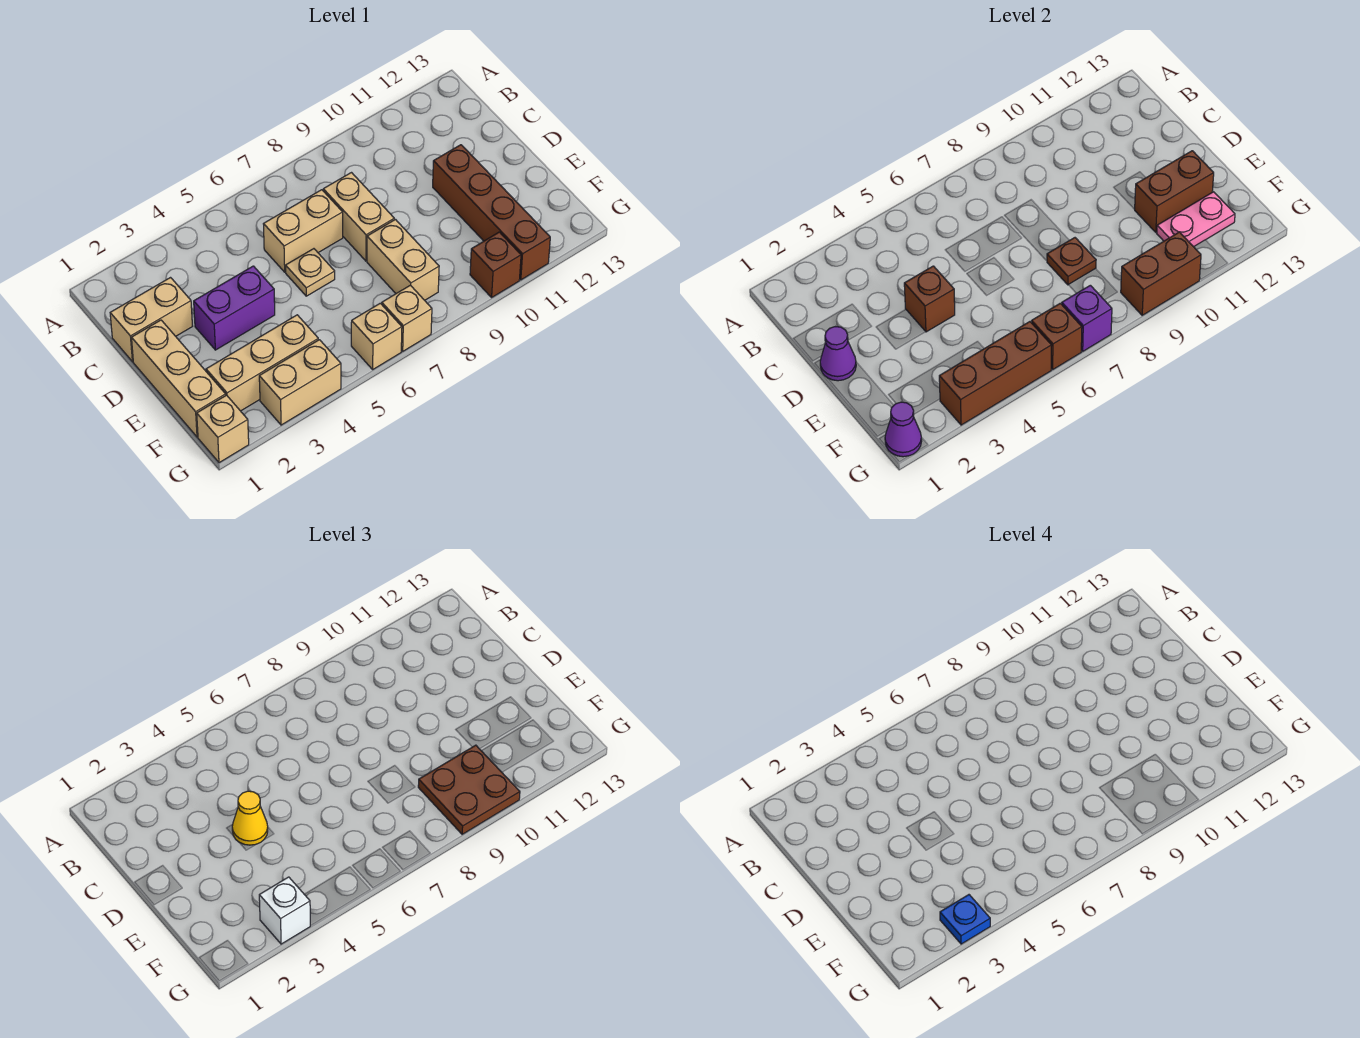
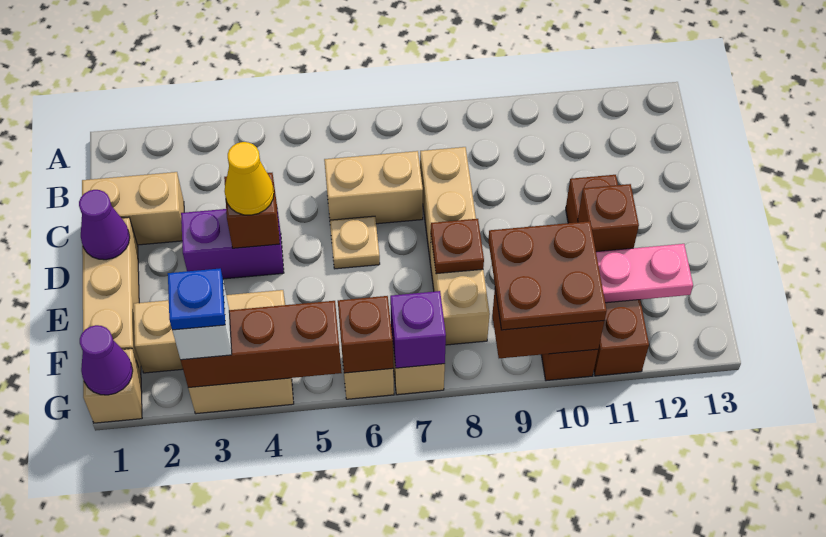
brown brick E11:E12 level 2 -> brown brick E11 level 2

